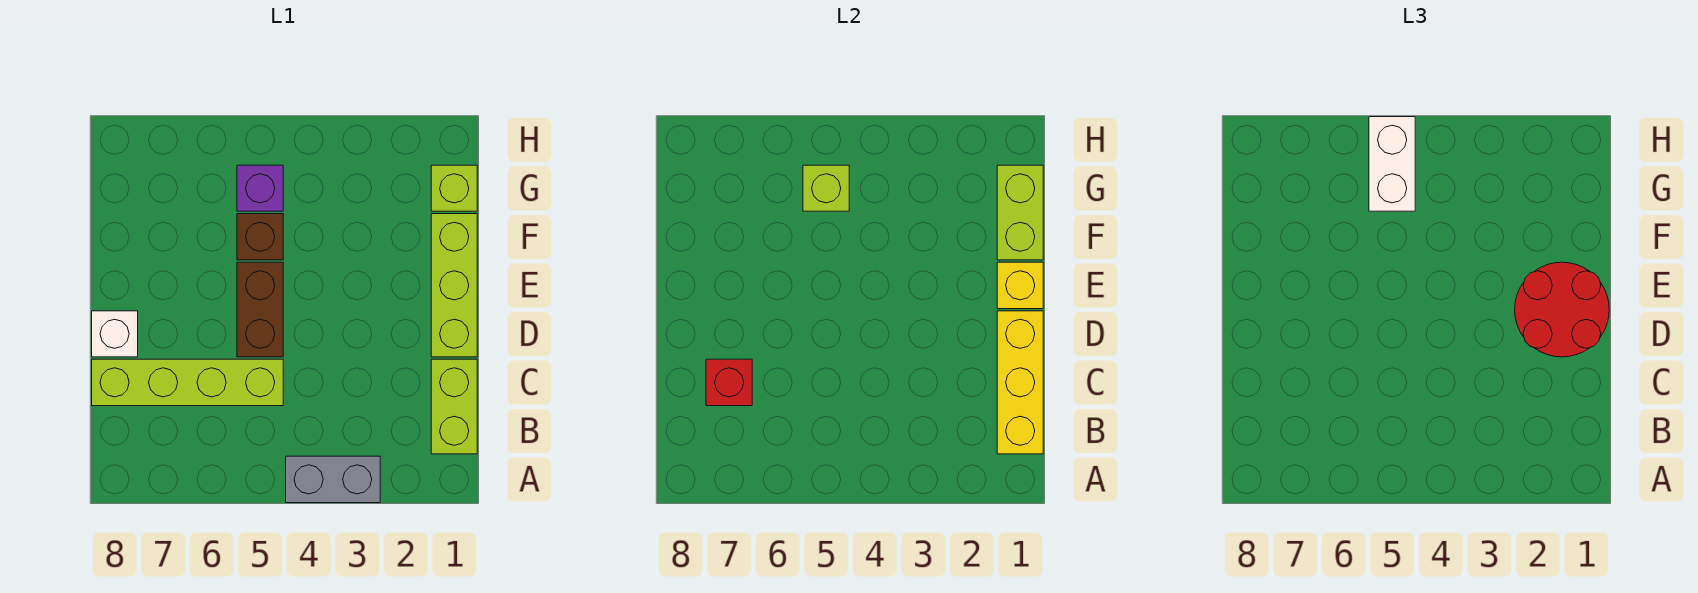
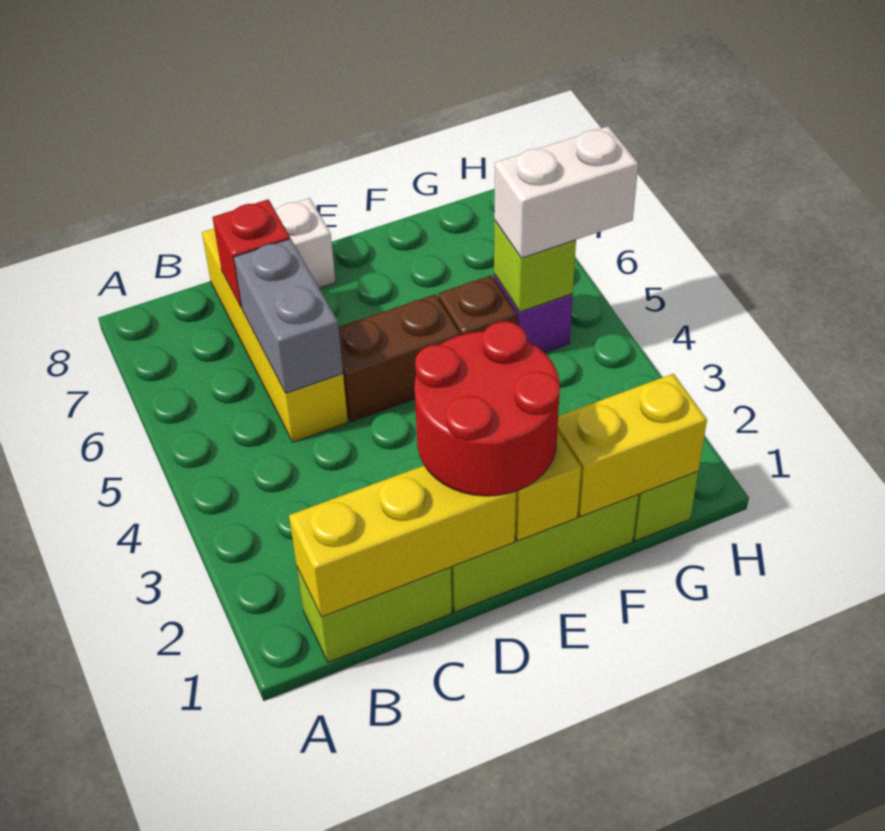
grey brick A3:A4 level 1 -> grey brick C5:C6 level 2
lime brick C5:C8 level 1 -> yellow brick C5:C8 level 1
lime brick F1:G1 level 2 -> yellow brick F1:G1 level 2

